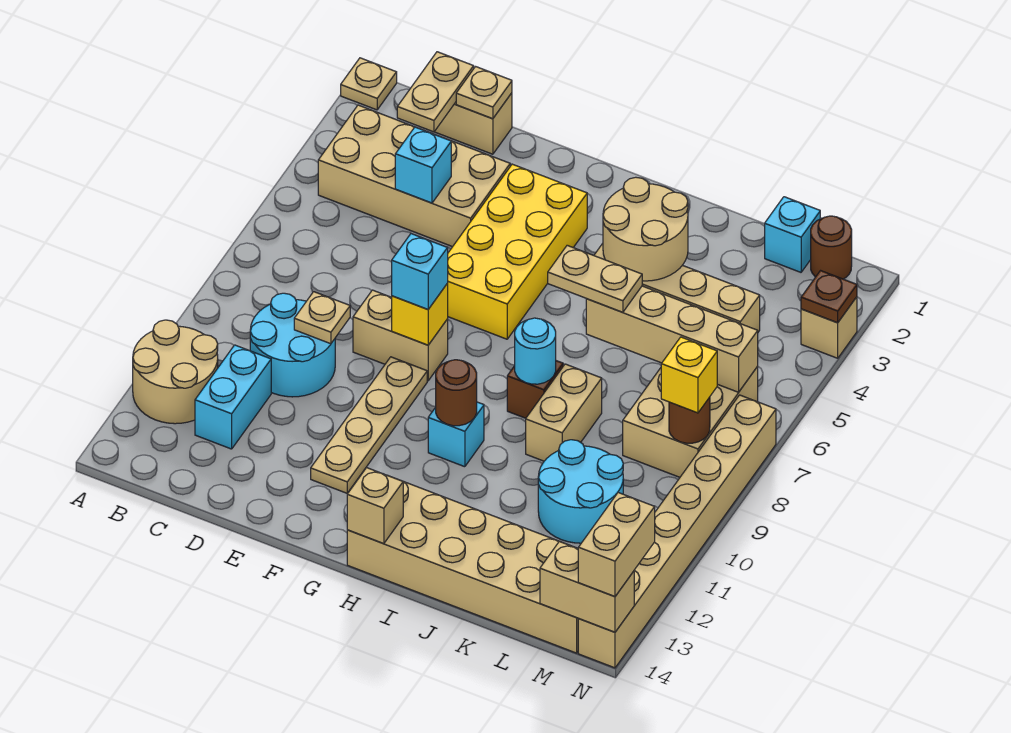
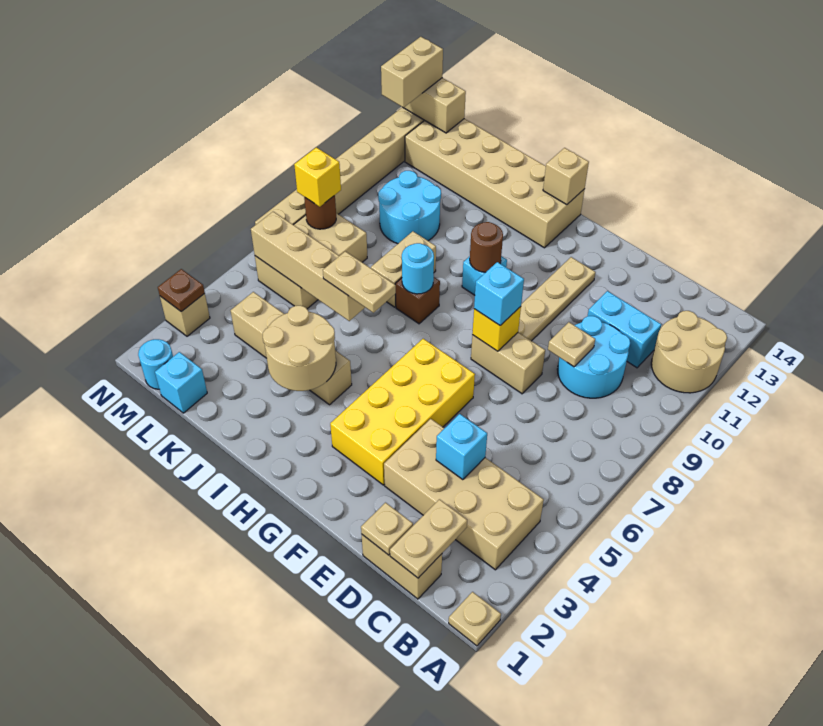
cyan brick C11:C12 level 1 -> cyan brick C11:D11 level 1
brown round brick M1 level 1 -> cyan round brick M1 level 1

